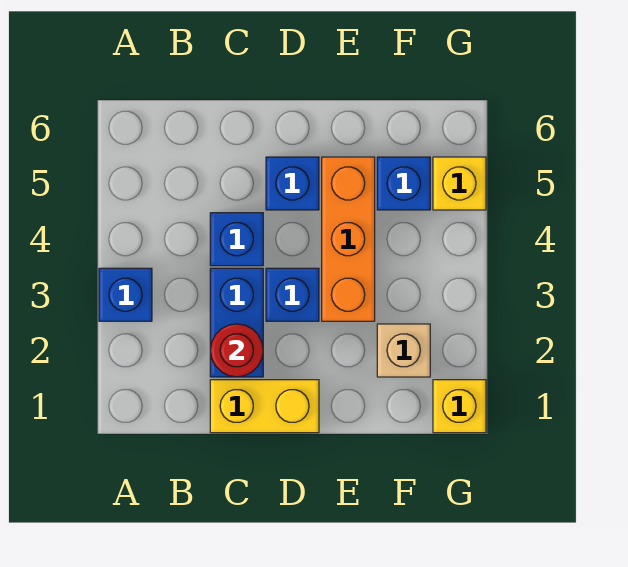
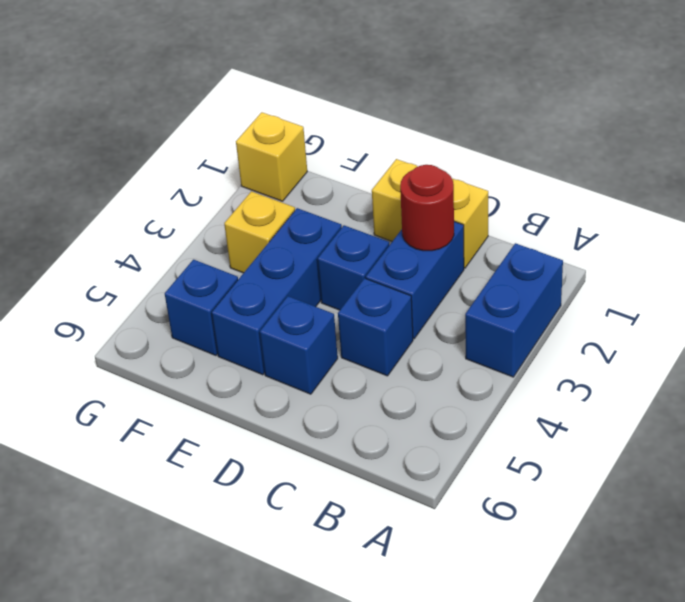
blue brick A3 level 1 -> blue brick A2:A3 level 1
orange brick E3:E5 level 1 -> blue brick E3:E5 level 1
tan brick F2 level 1 -> none
yellow brick G5 level 1 -> yellow brick F3 level 1

